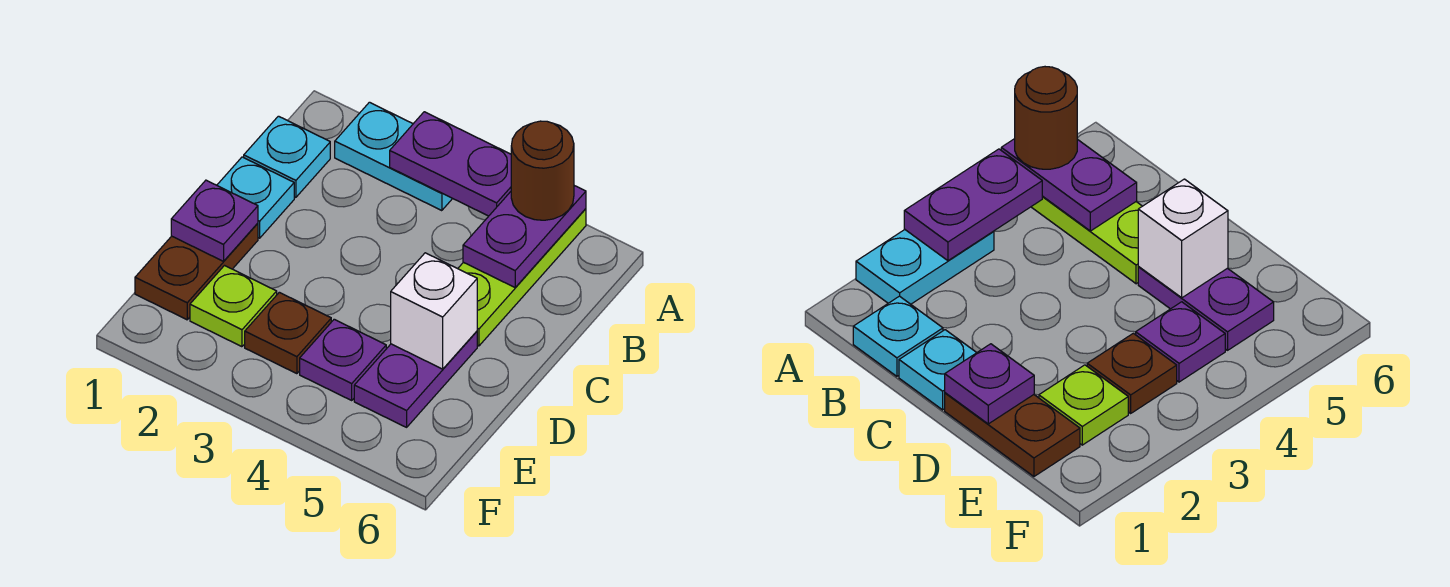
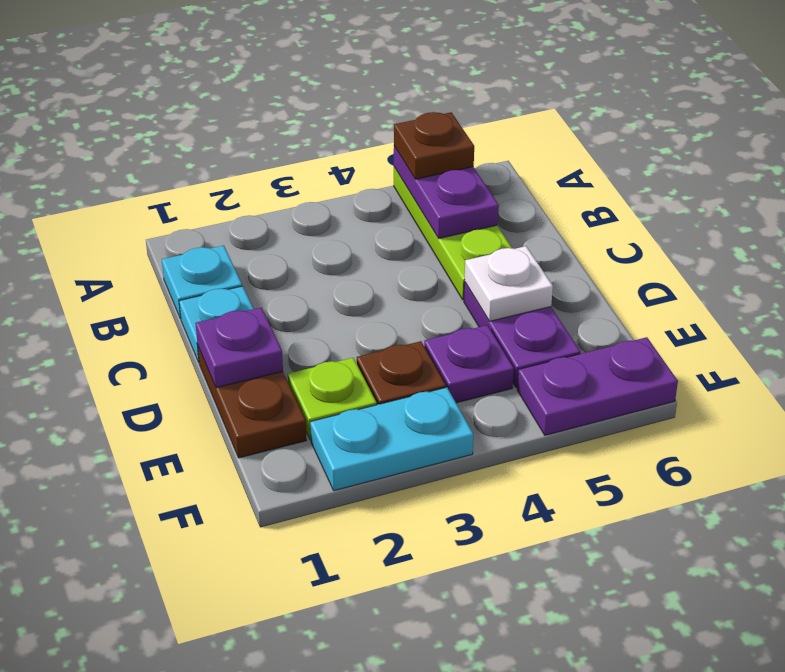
cyan plate A2:A3 level 1 -> cyan plate F2:F3 level 1
purple plate A3:A4 level 2 -> purple plate F5:F6 level 1
brown round brick A5 level 3 -> brown plate A5 level 3
white brick D5 level 2 -> white plate D5 level 2

